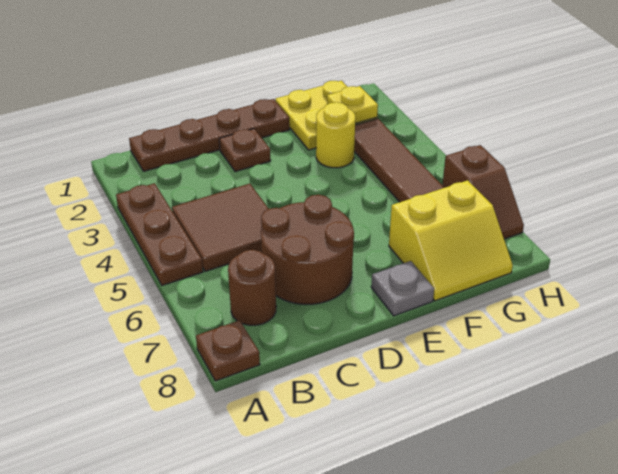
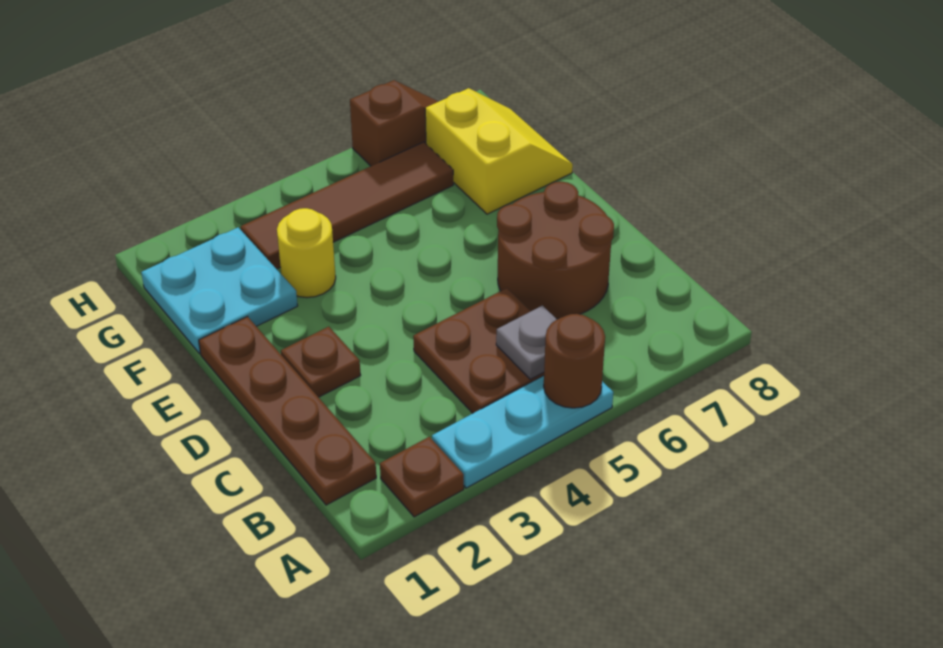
brown plate A3:A5 level 1 -> cyan plate A3:A5 level 1
brown plate A8 level 1 -> brown plate A2 level 1
brown tile B4:C5 level 1 -> brown plate B4:C5 level 1
brown round brick B7 level 1 -> brown round brick A5 level 2
grey plate E8 level 1 -> grey plate B5 level 2
yellow plate F1:G2 level 1 -> cyan plate F1:G2 level 1
yellow plate G2 level 2 -> none

